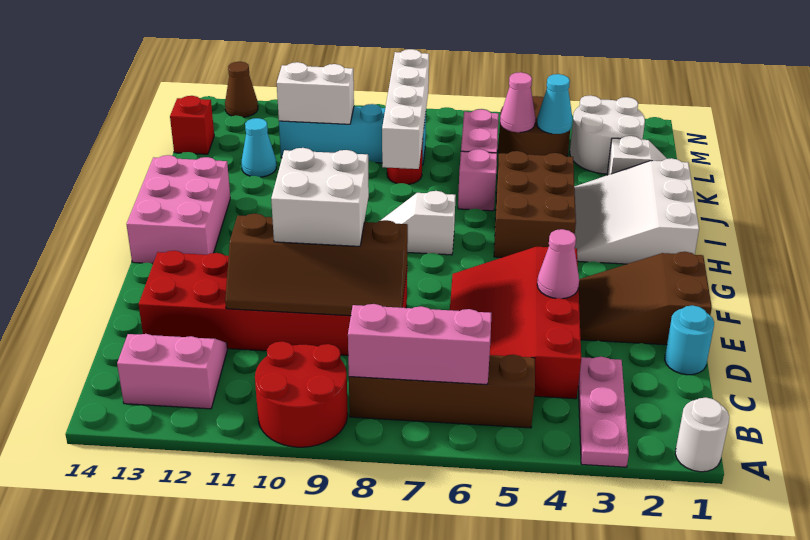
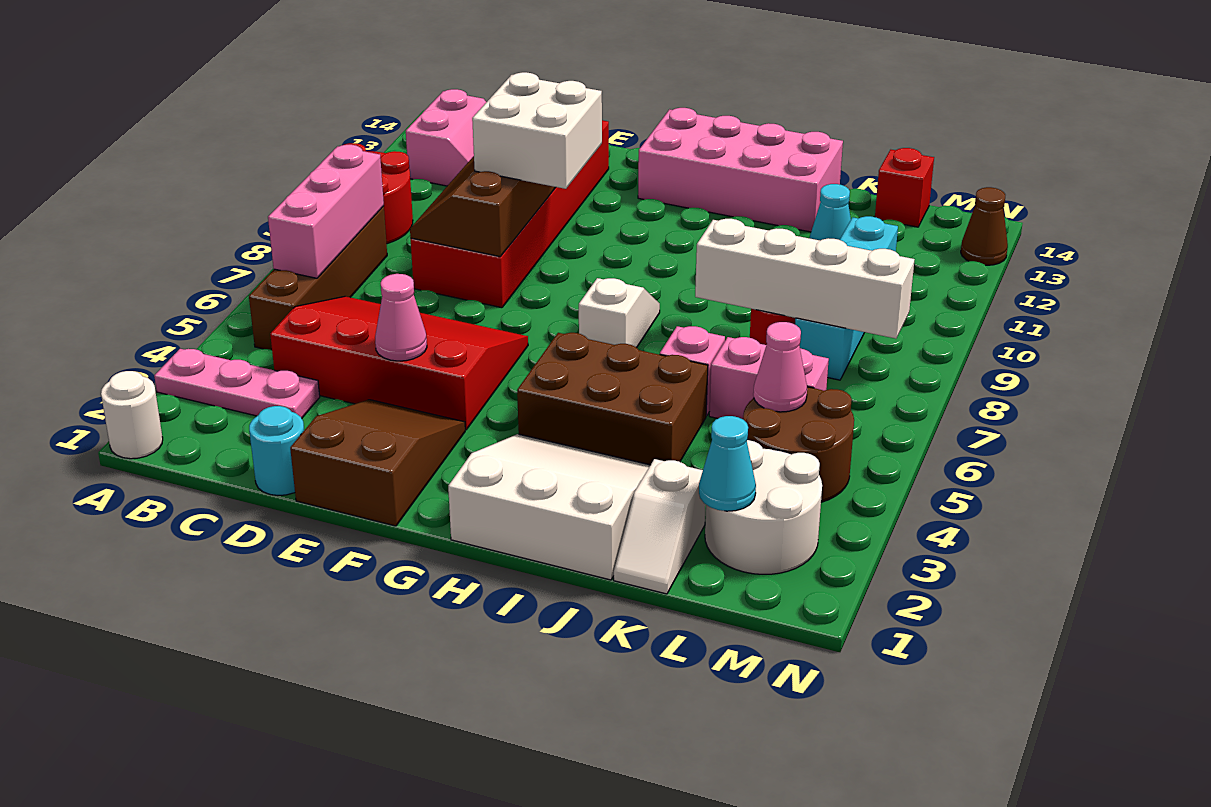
pink brick G13:I14 level 1 -> pink brick G13:J14 level 1
cyan cone L4 level 2 -> cyan cone L2 level 2
white brick L10:L11 level 2 -> none

